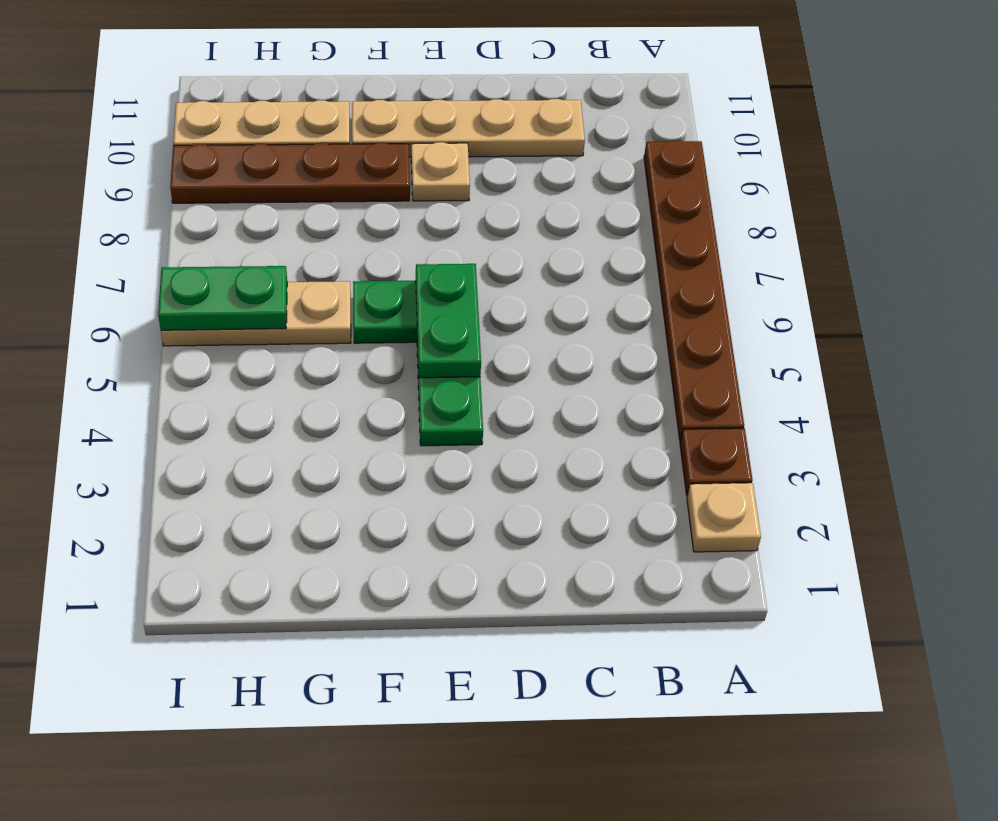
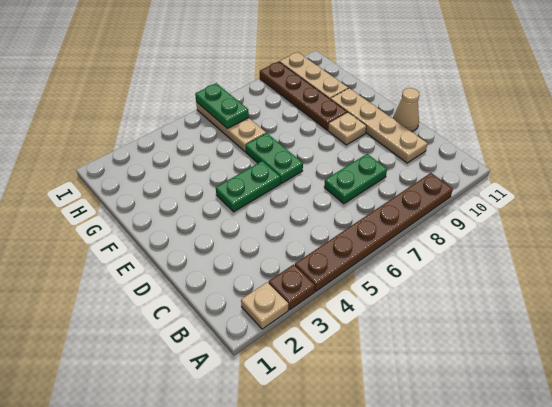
none -> tan cone D11 level 1
green plate E5:E6 level 2 -> green plate C7:C8 level 1

